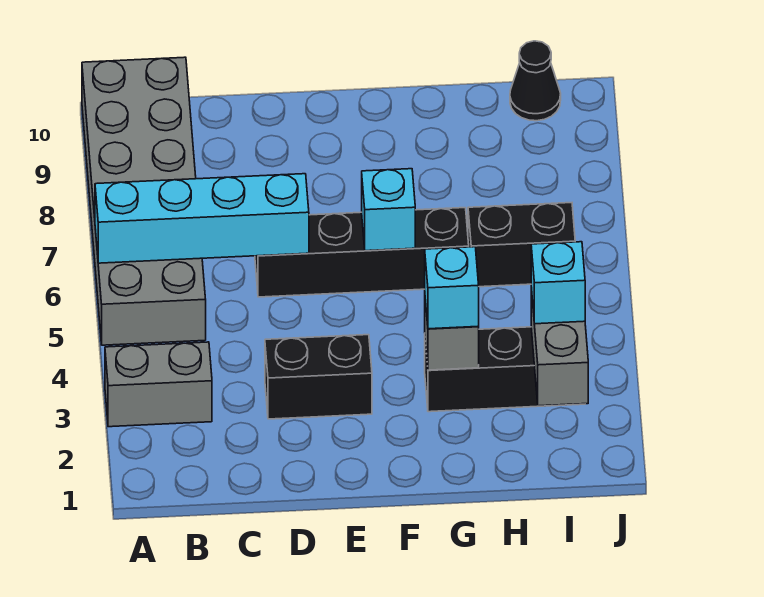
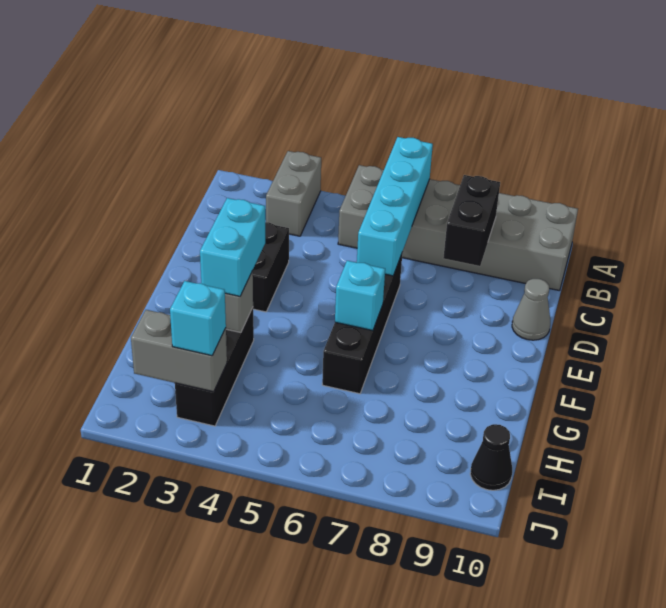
none -> grey cone D10 level 1
cyan brick G3 level 3 -> cyan brick F3:G3 level 3
black brick H6:I6 level 1 -> black brick B8:C8 level 2

